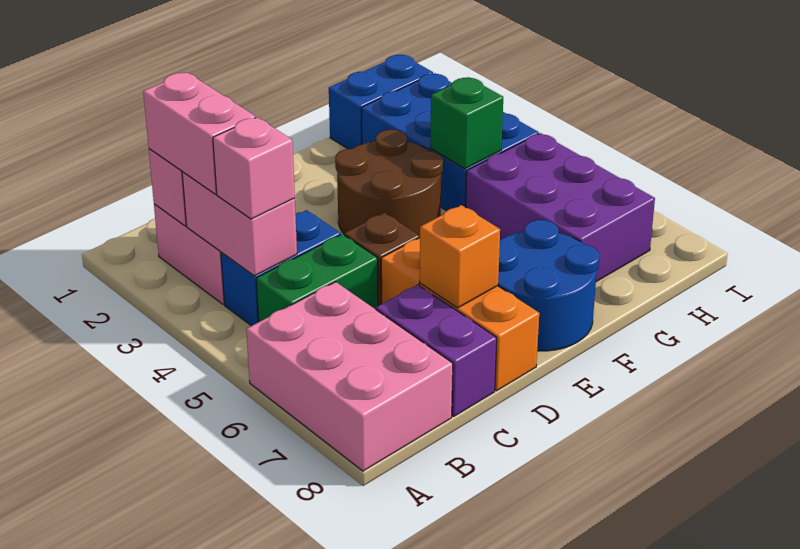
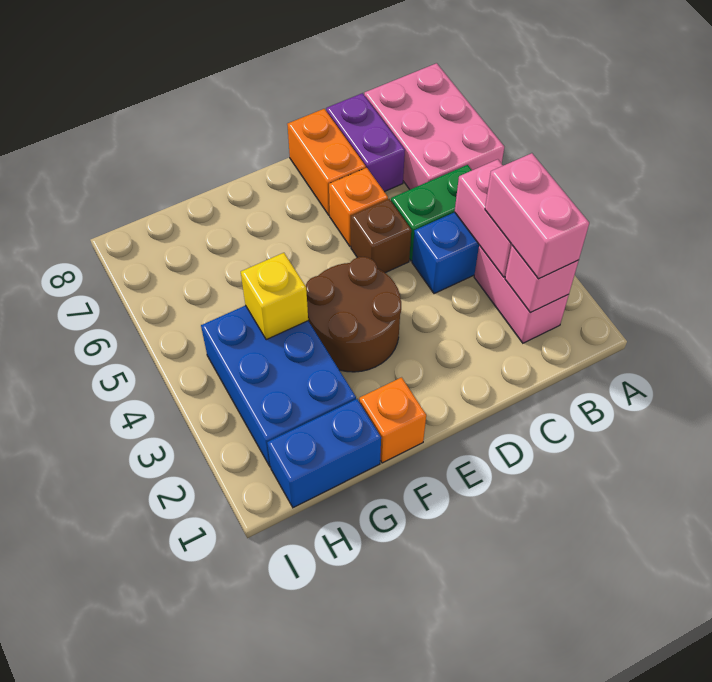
pink brick B4 level 3 -> none
orange brick D7 level 2 -> orange brick F1 level 1
blue round brick E7:F8 level 1 -> none
green brick G4 level 2 -> yellow brick G4 level 2
purple brick G5:H7 level 1 -> none

